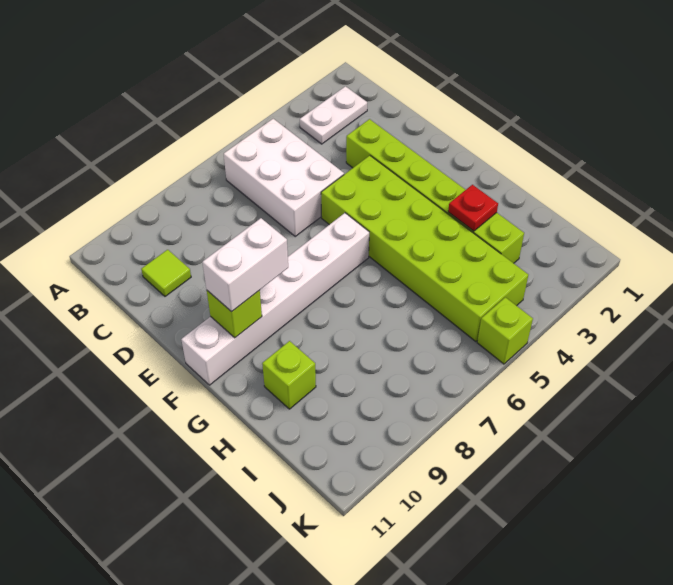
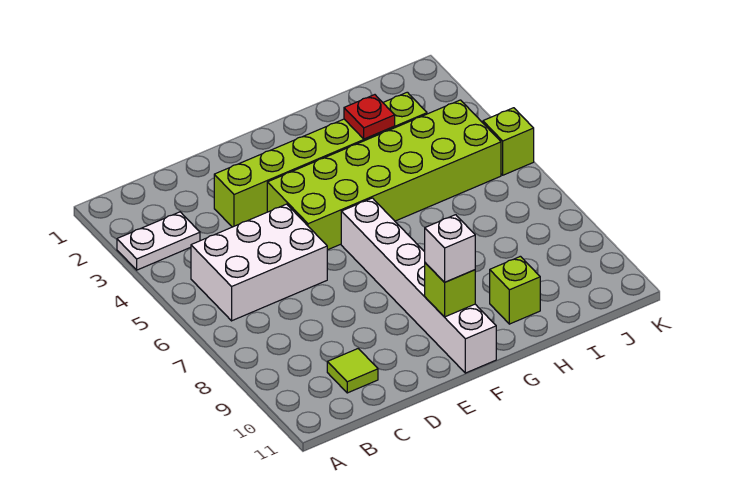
white plate B2:B3 level 1 -> white plate A3:B3 level 1
white brick F9:F10 level 3 -> white brick F10 level 3

